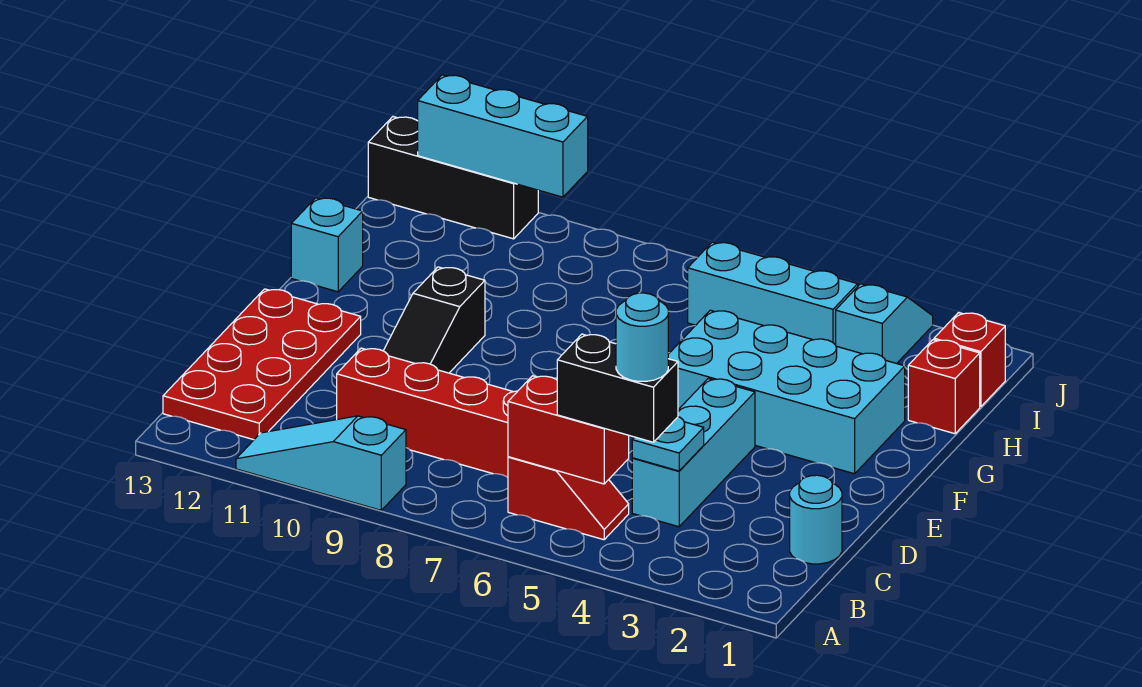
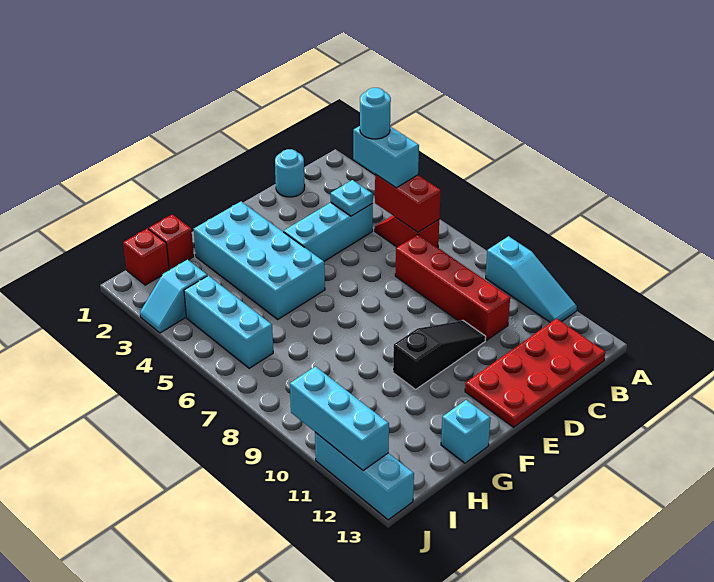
black brick B4:B5 level 3 -> cyan brick B4:B5 level 3
black brick J11:J13 level 1 -> cyan brick J11:J13 level 1

